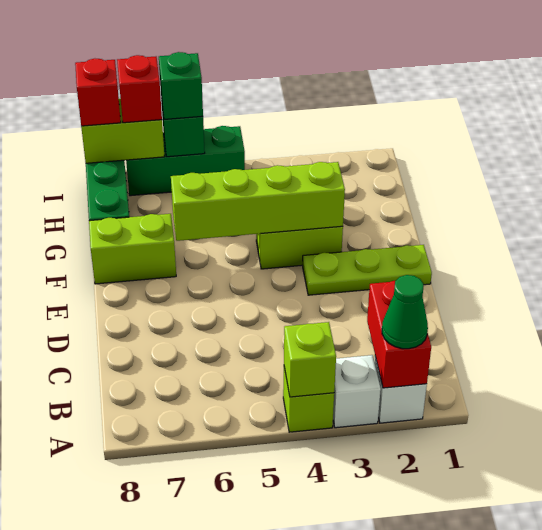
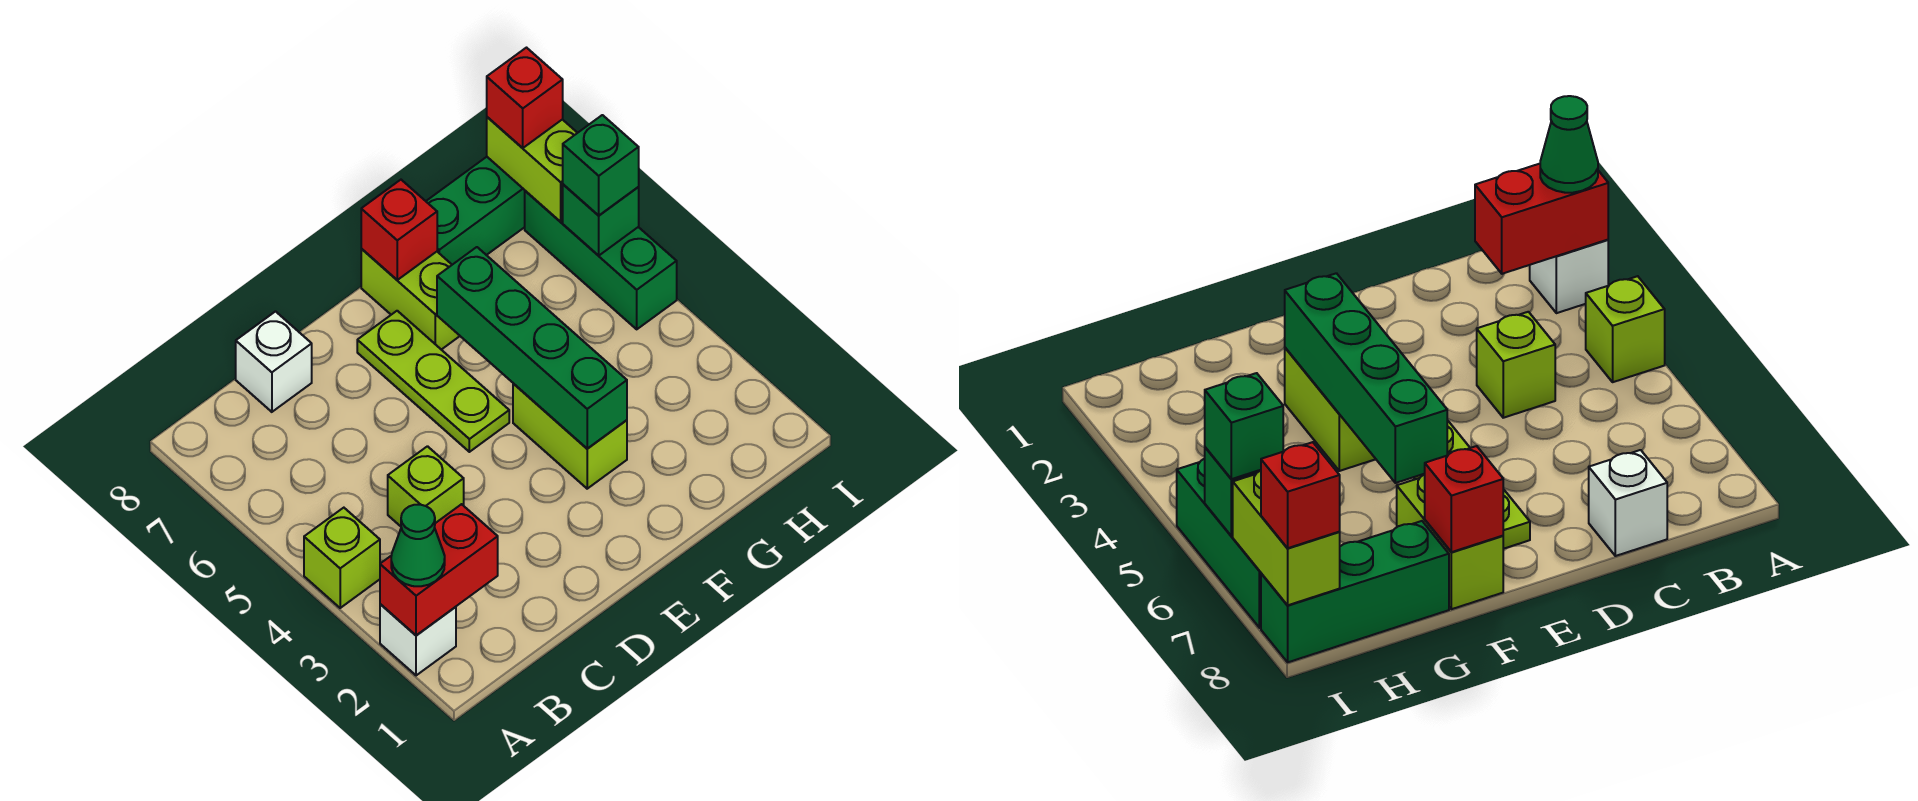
white brick A3 level 1 -> white brick C8 level 1
lime brick A4 level 2 -> lime brick C4 level 1
lime plate E1:E3 level 1 -> lime plate E5:E7 level 1
lime brick F3:F6 level 2 -> green brick F3:F6 level 2
red brick I7 level 3 -> red brick F8 level 2

